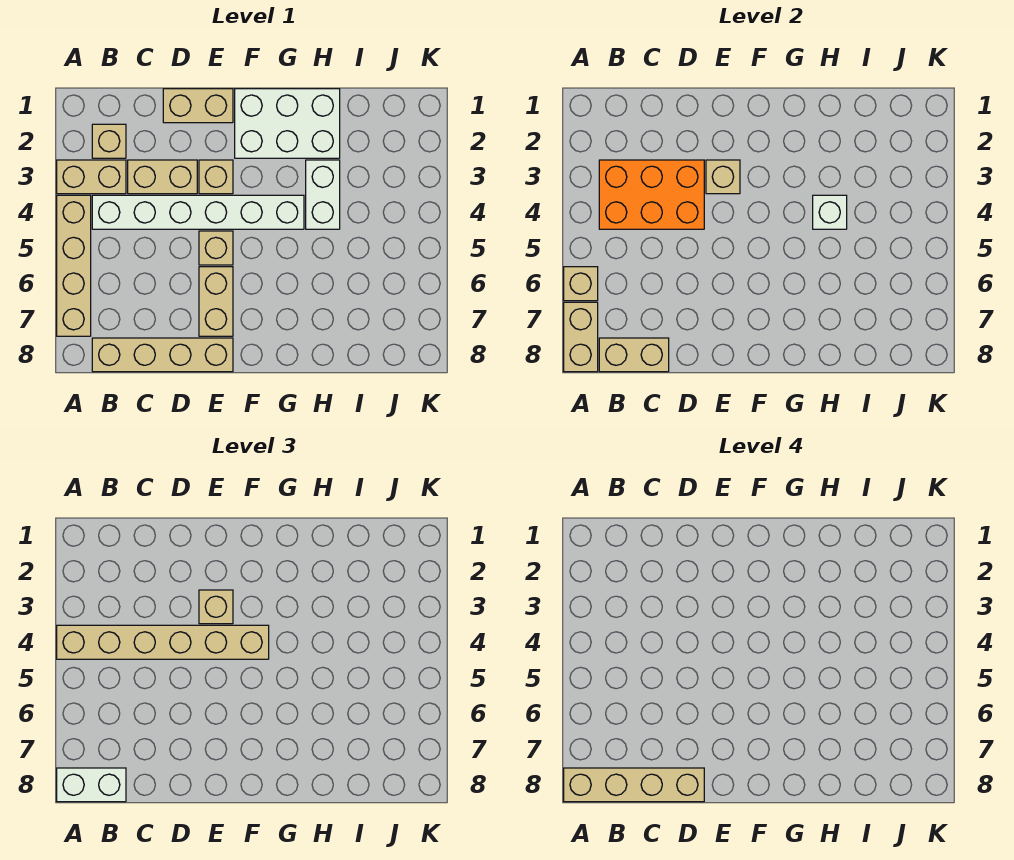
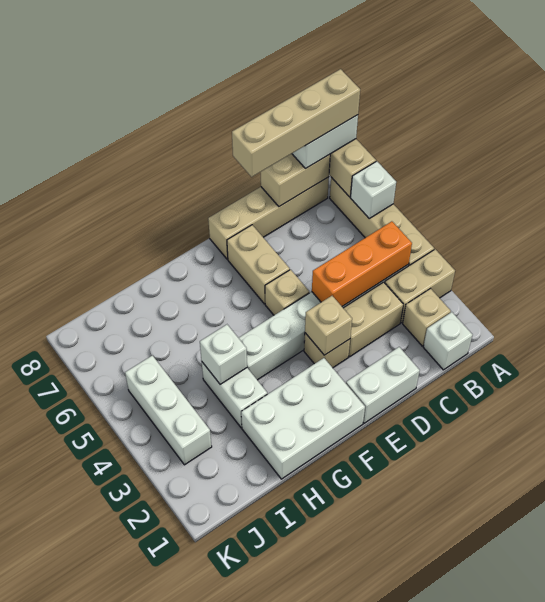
tan brick A4:F4 level 3 -> none
tan brick A6 level 2 -> white brick A6 level 2
none -> white brick B1 level 1
orange brick B3:D4 level 2 -> orange brick B4:D4 level 2
tan brick D1:E1 level 1 -> white brick D1:E1 level 1
tan brick E3 level 3 -> none
none -> white brick J3:J5 level 1

